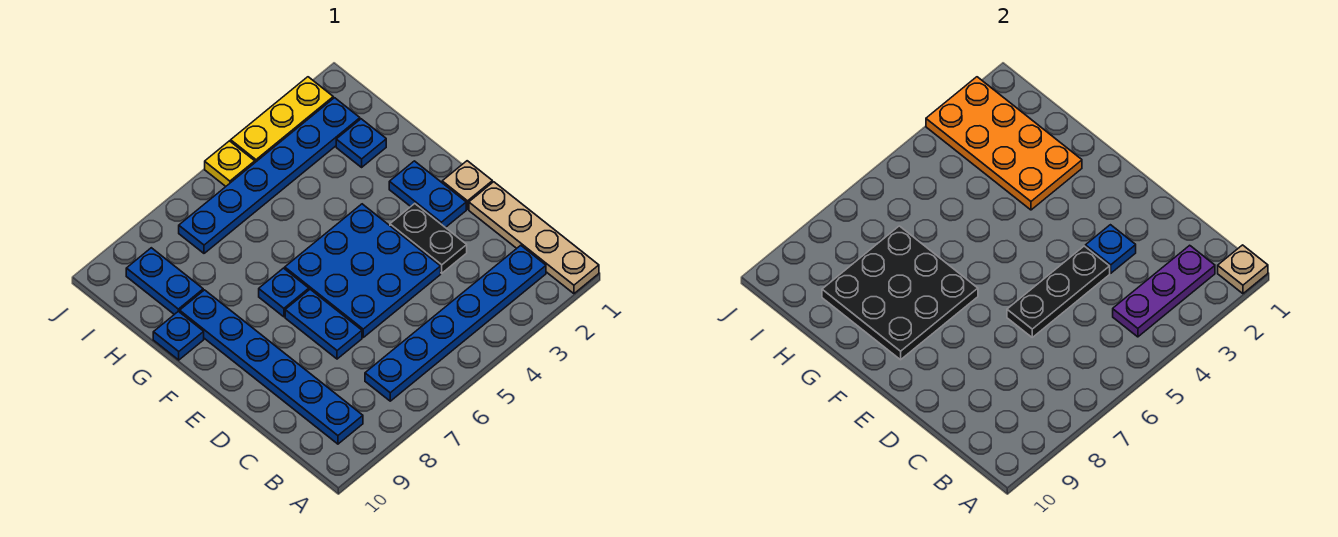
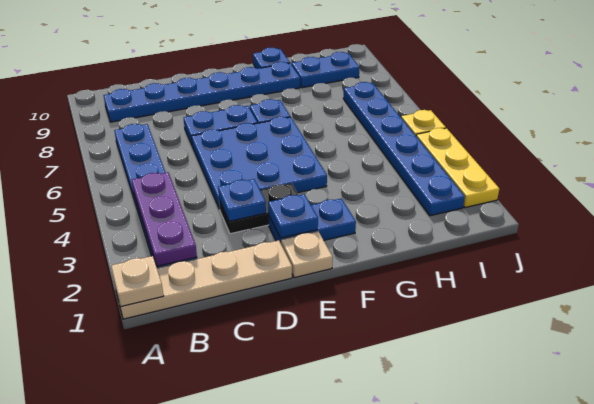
black plate D4:D6 level 2 -> none
black plate F7:H9 level 2 -> none
orange plate G2:J3 level 2 -> none
blue plate H2 level 1 -> blue plate E2 level 2

